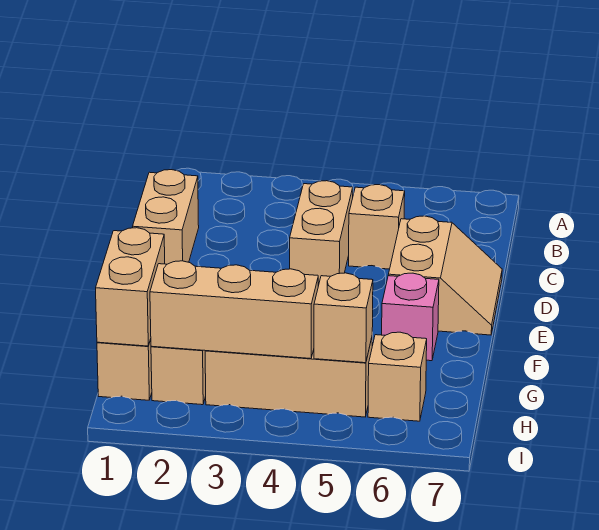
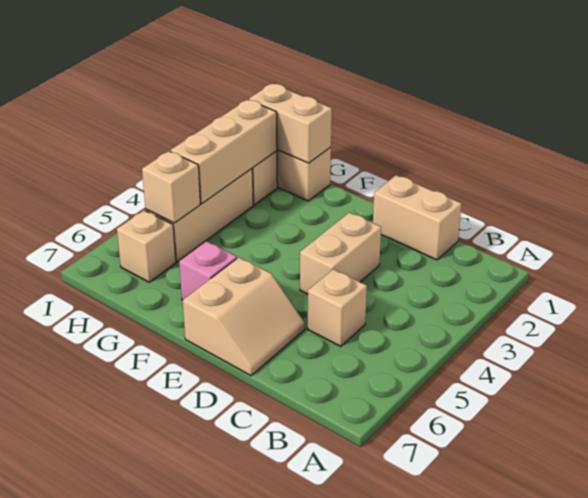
tan brick C4:D4 level 1 -> tan brick D3:D4 level 1
tan slope D6:E7 level 1 top 6 -> tan slope D6:E7 level 1 top E

